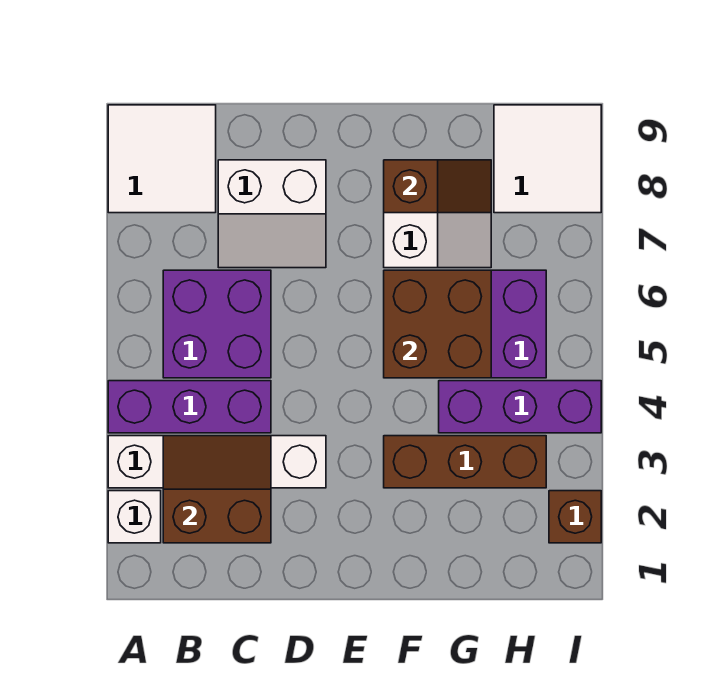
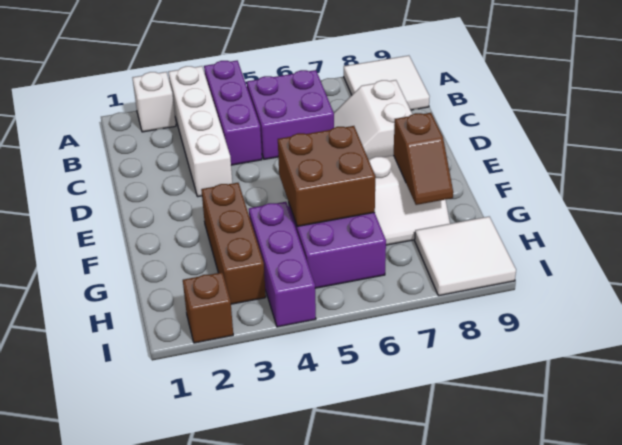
brown slope B2:C3 level 2 top 2 -> none

